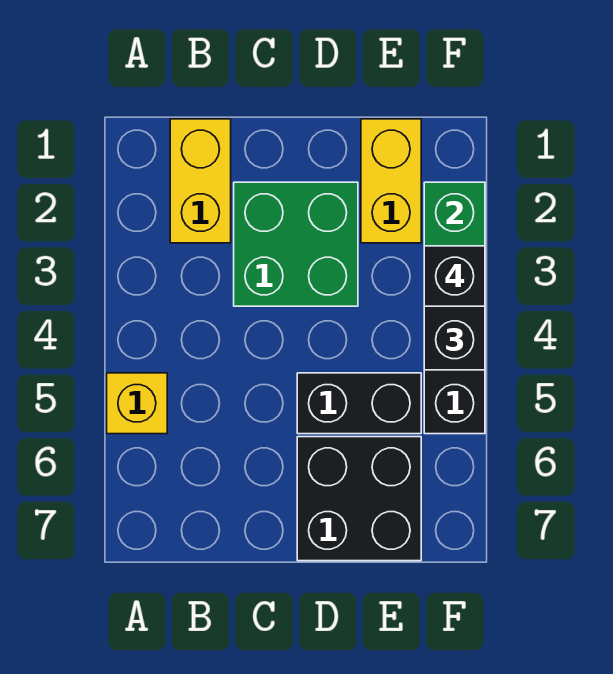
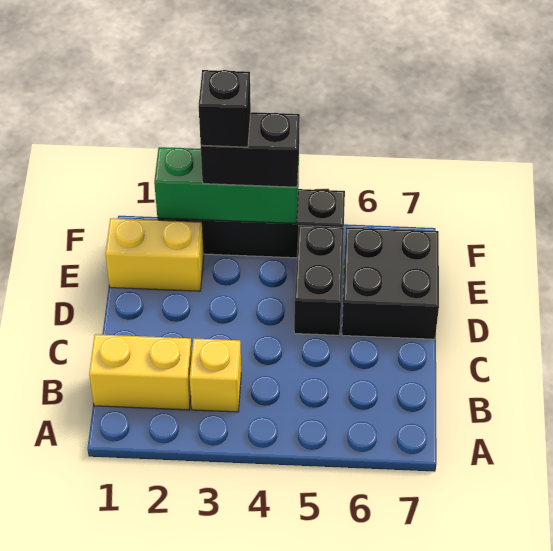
yellow brick A5 level 1 -> yellow brick B3 level 1
green brick C2:D3 level 1 -> none

